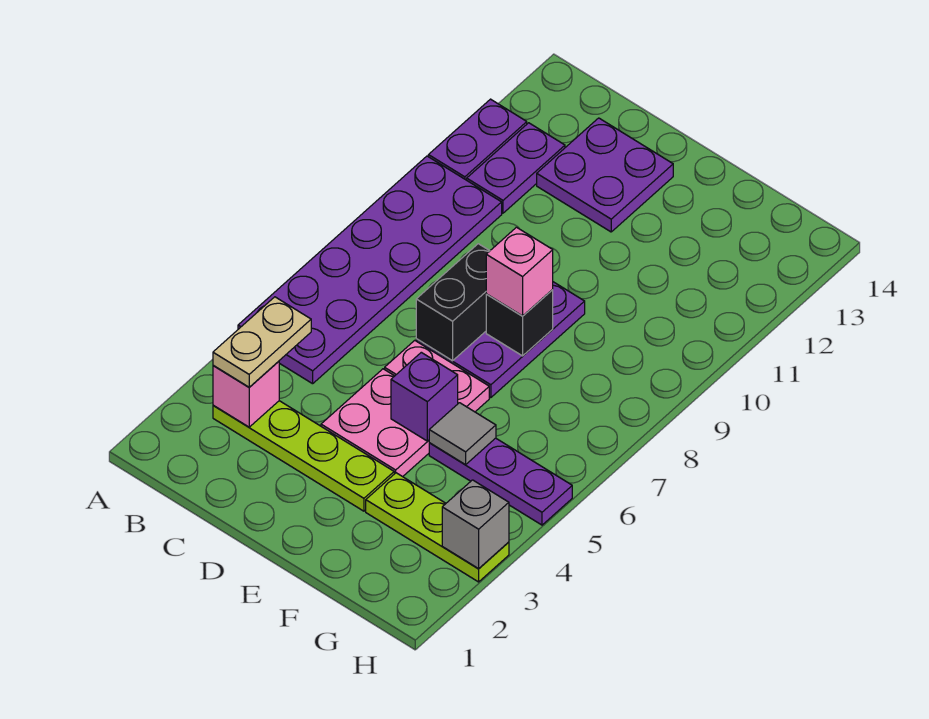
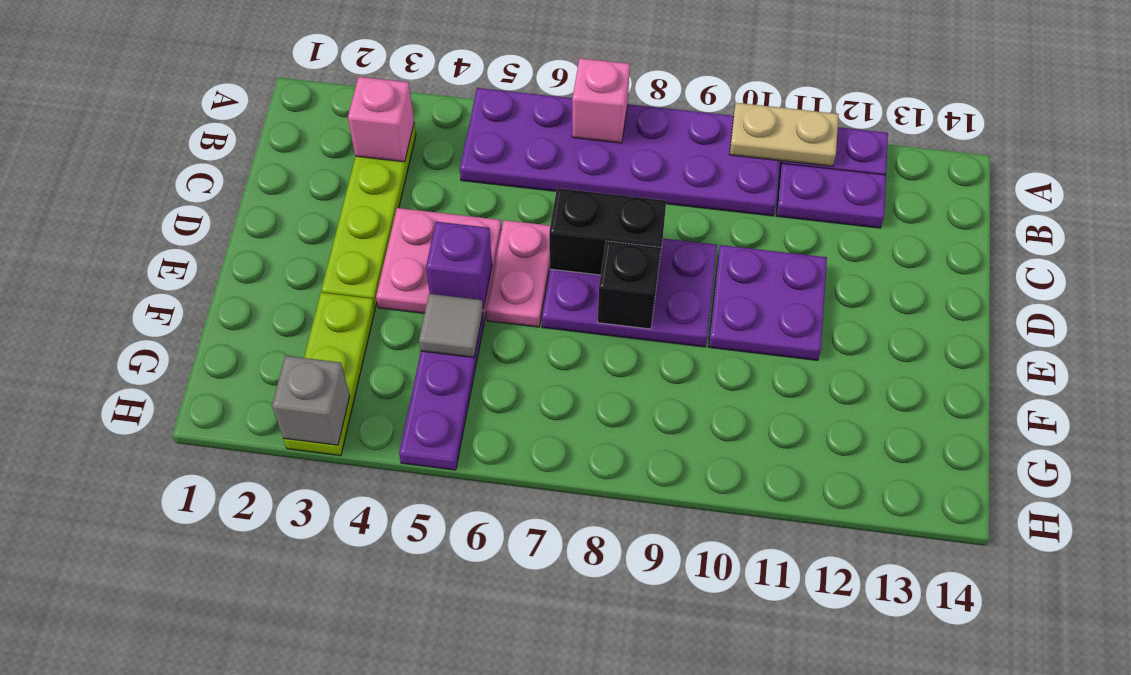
tan plate B3:B4 level 3 -> tan plate A10:A11 level 2
purple plate C12:D13 level 1 -> purple plate D10:E11 level 1
pink brick E8 level 3 -> pink brick A7 level 2

